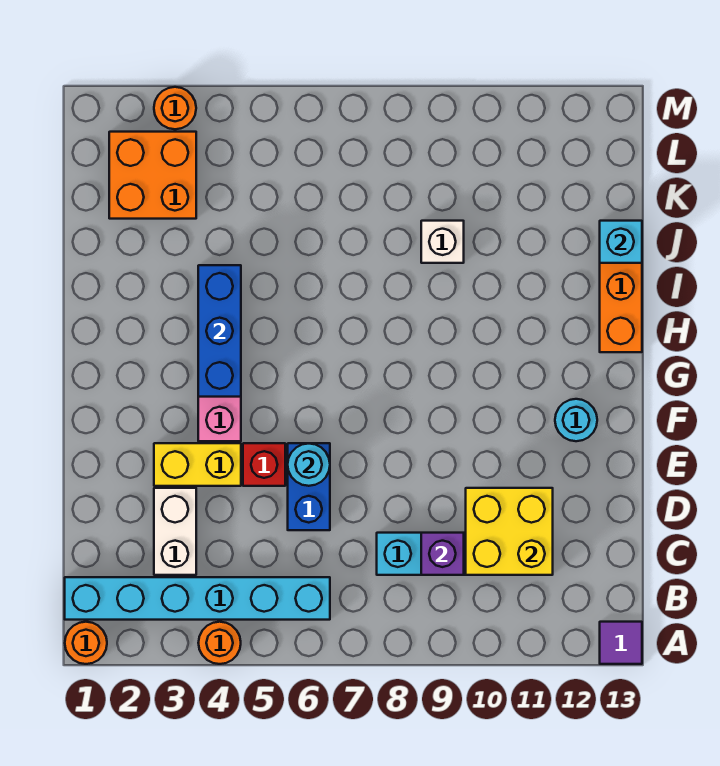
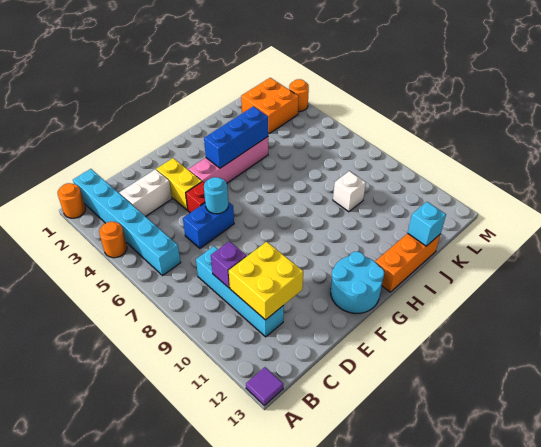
cyan round brick F12 level 1 -> cyan round brick F12:G13 level 1

